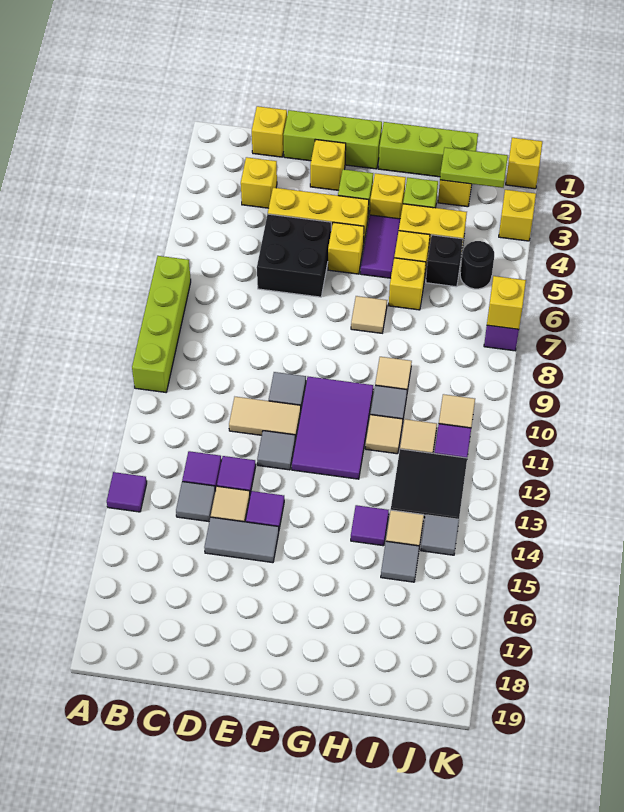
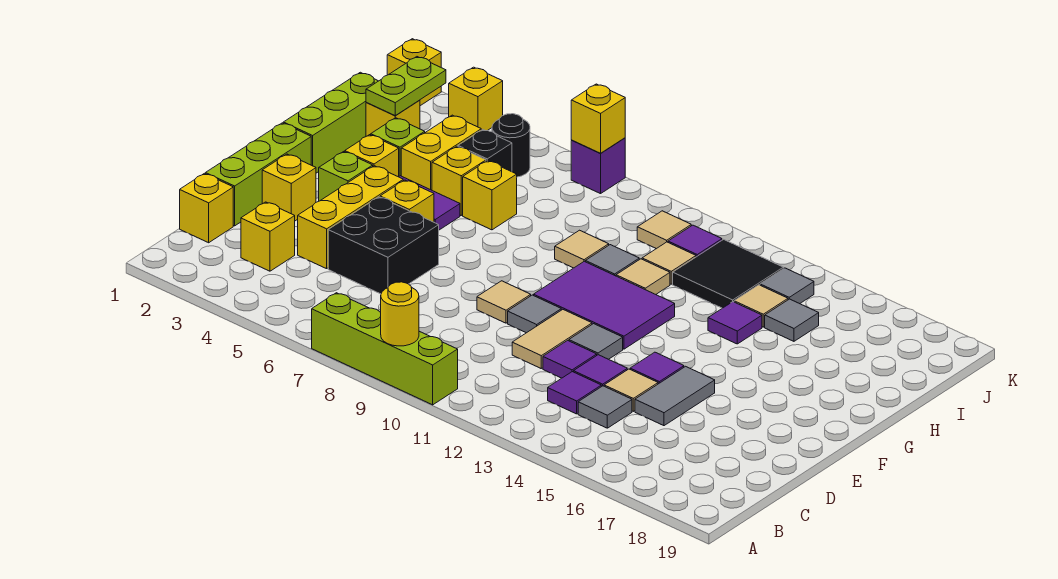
none -> yellow round brick A9 level 2
purple tile A14 level 1 -> purple tile D12 level 1
tan tile G7 level 1 -> tan tile E9 level 1

